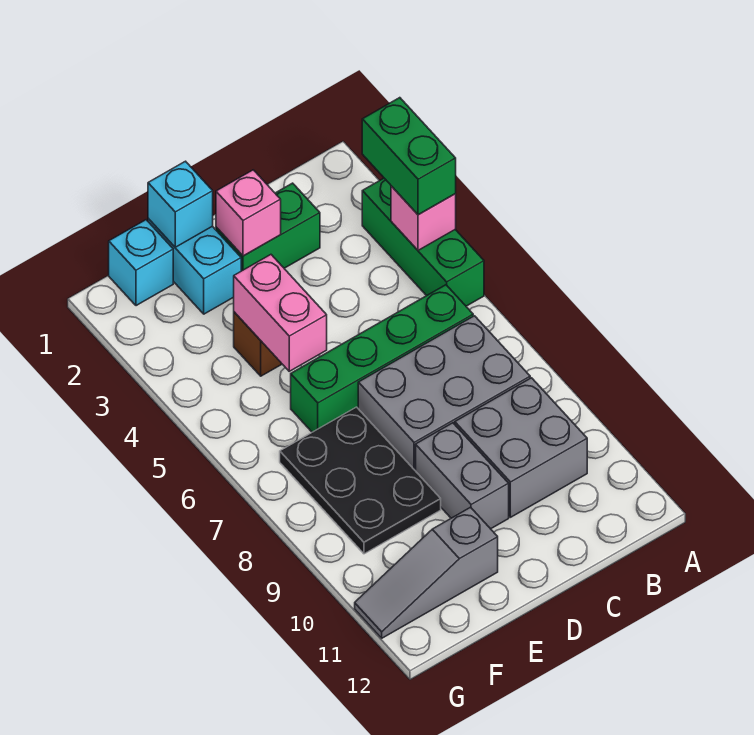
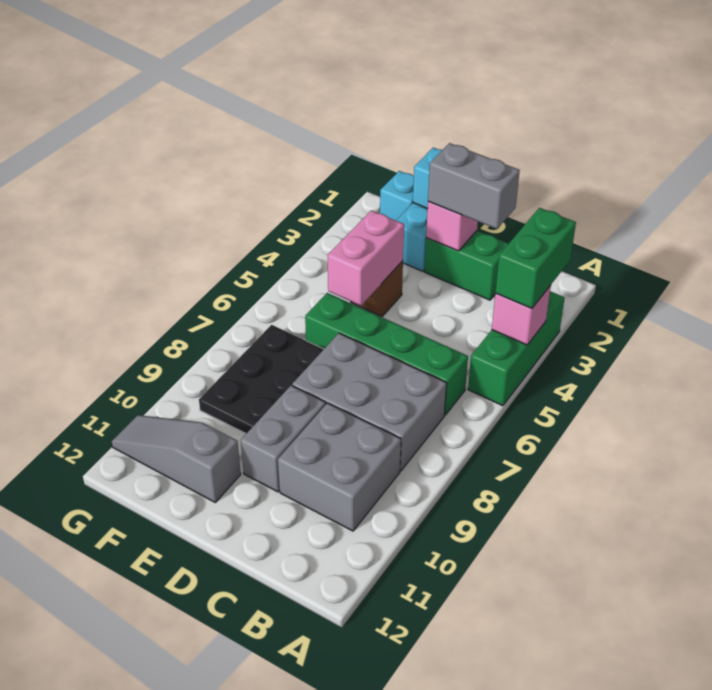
none -> grey brick C2:D2 level 3

